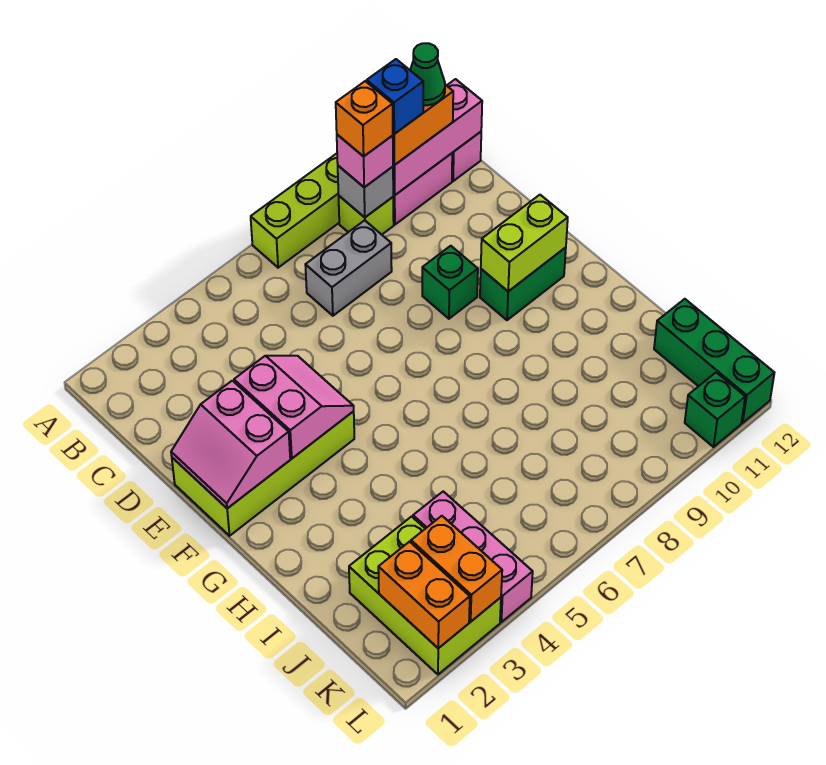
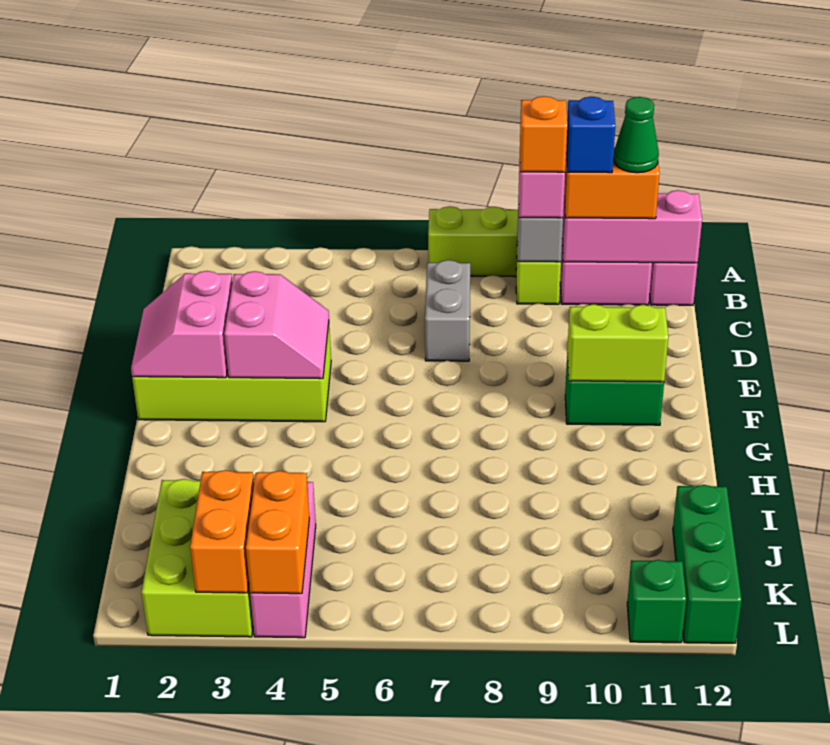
grey brick C7:C8 level 1 -> grey brick C7:D7 level 1
green brick E9 level 1 -> none
orange brick K2:L2 level 2 -> orange brick K4:L4 level 2

